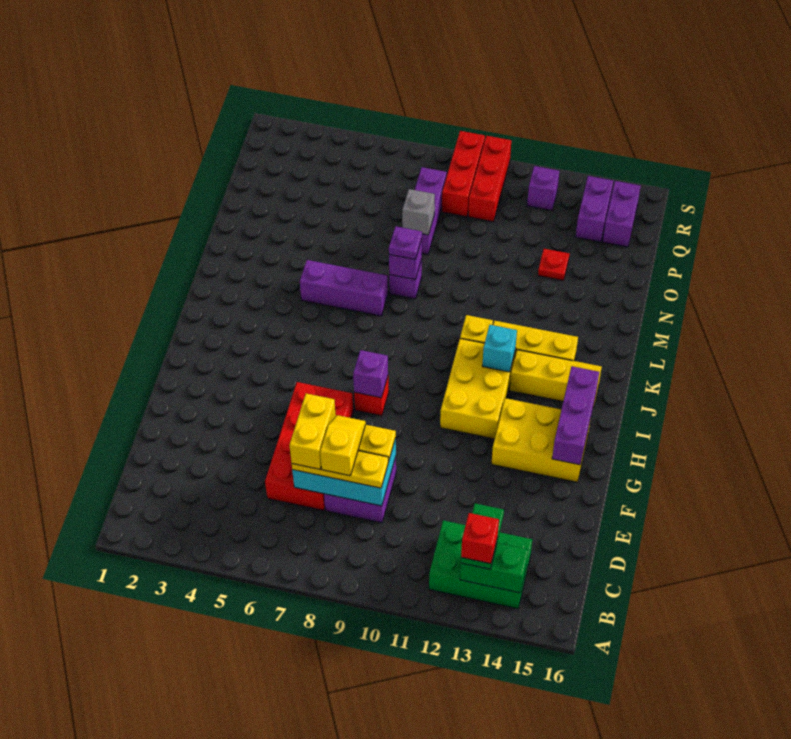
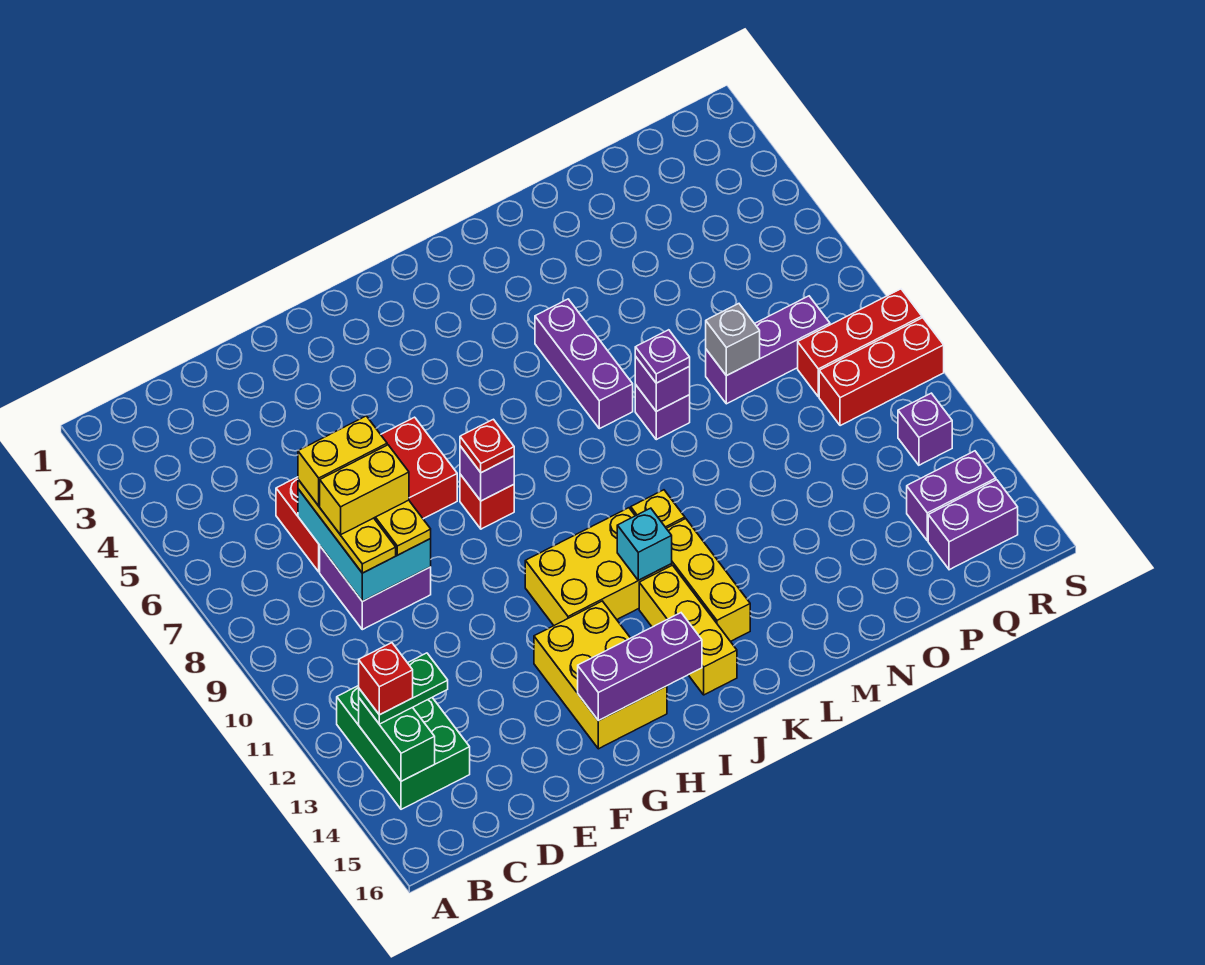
yellow slope D8:E8 level 4 top D -> yellow brick D8:E8 level 4
red plate O13 level 1 -> red plate H8 level 3

